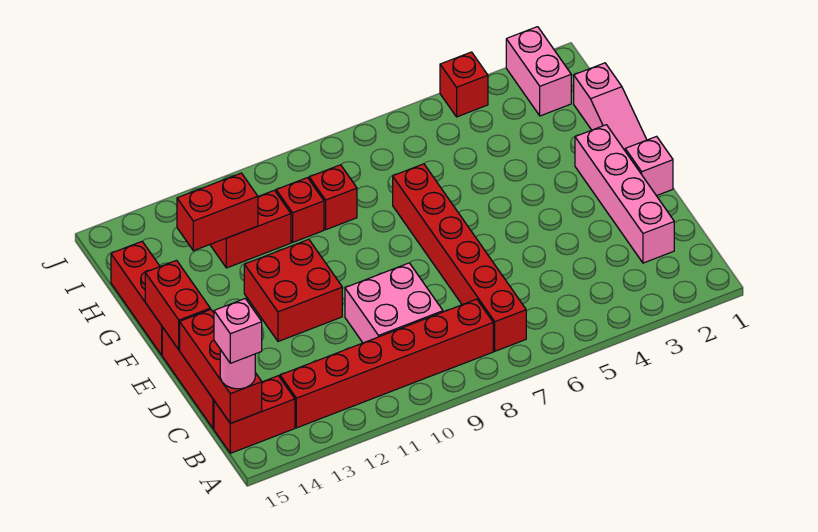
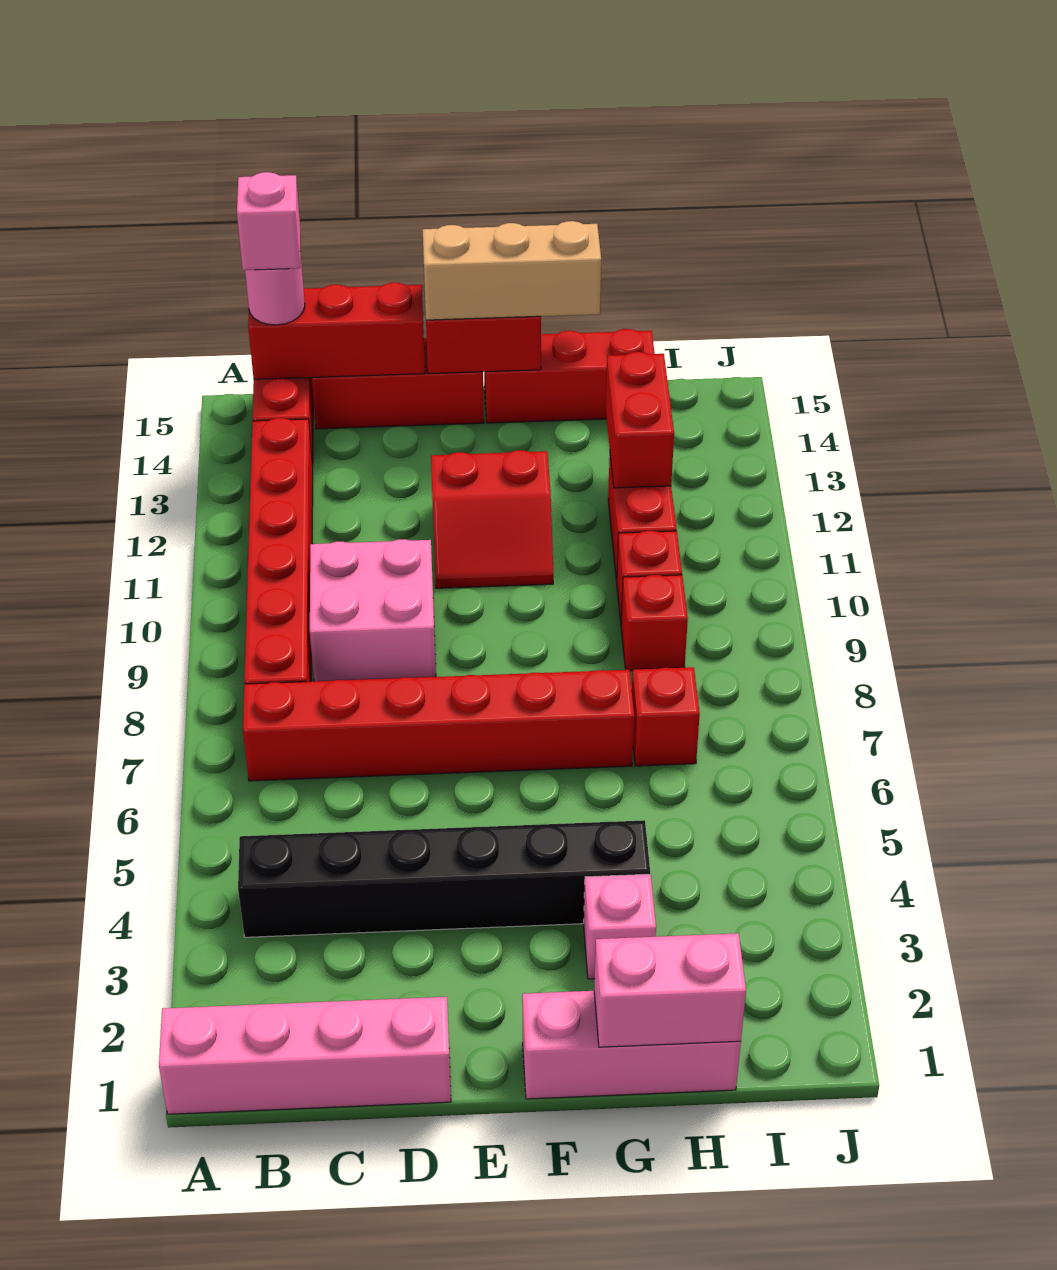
none -> black brick B4:G4 level 1
pink brick C2:F2 level 1 -> pink brick A1:D1 level 1
pink brick E1 level 1 -> pink brick G3 level 1
red brick E11:F12 level 1 -> red slope E11:F12 level 1 top 12
none -> tan brick E15:G15 level 3
pink slope F1:H1 level 1 top H -> pink brick F1:H1 level 1
pink brick I2:J2 level 1 -> pink brick G1:H1 level 2
red brick J4 level 1 -> red brick H7 level 1

